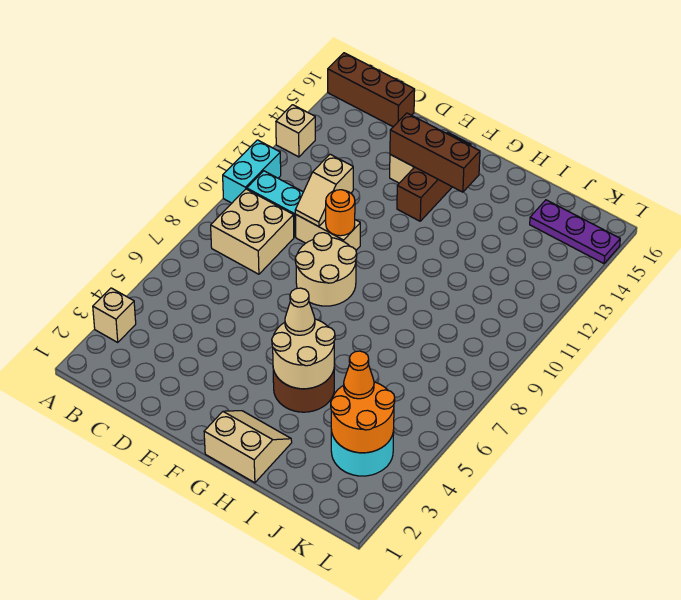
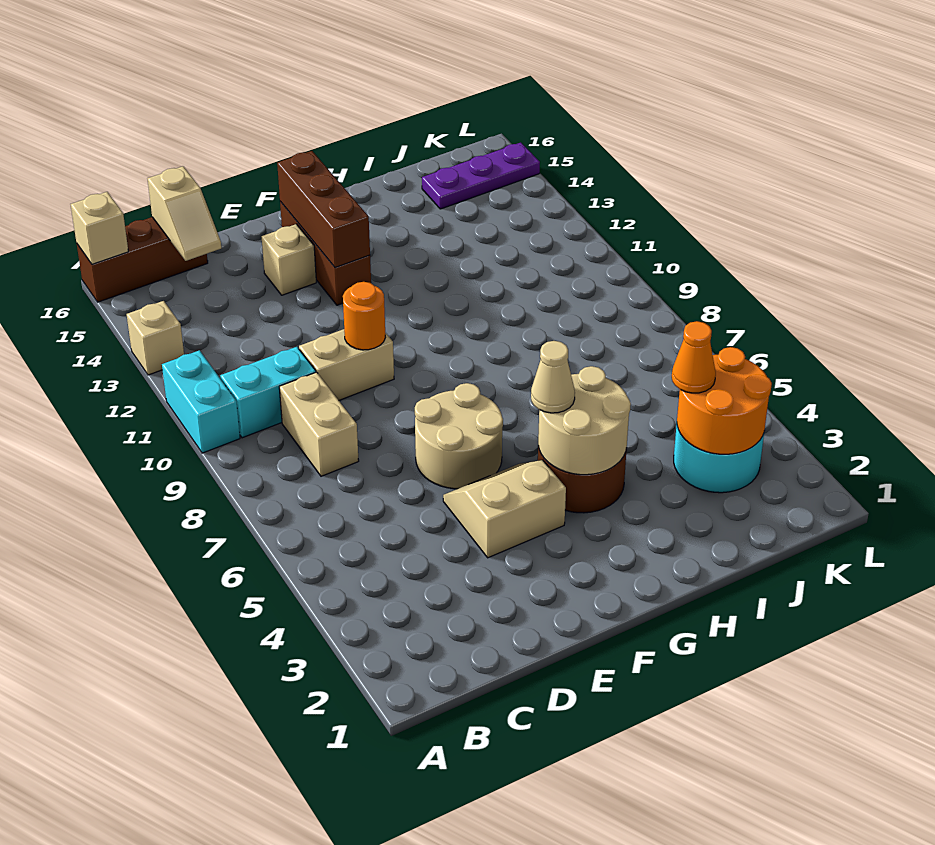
tan brick A3 level 1 -> tan brick A16 level 2
tan brick B8:C9 level 1 -> tan brick C8:C9 level 1
tan slope D10:D11 level 2 top 11 -> tan slope C15:C16 level 2 top 16
tan round brick E8:F9 level 1 -> tan round brick E6:F7 level 1
brown brick E14:G14 level 2 -> brown brick F13:F15 level 2
tan slope G1:H2 level 1 top 1 -> tan slope E4:F5 level 1 top 4

